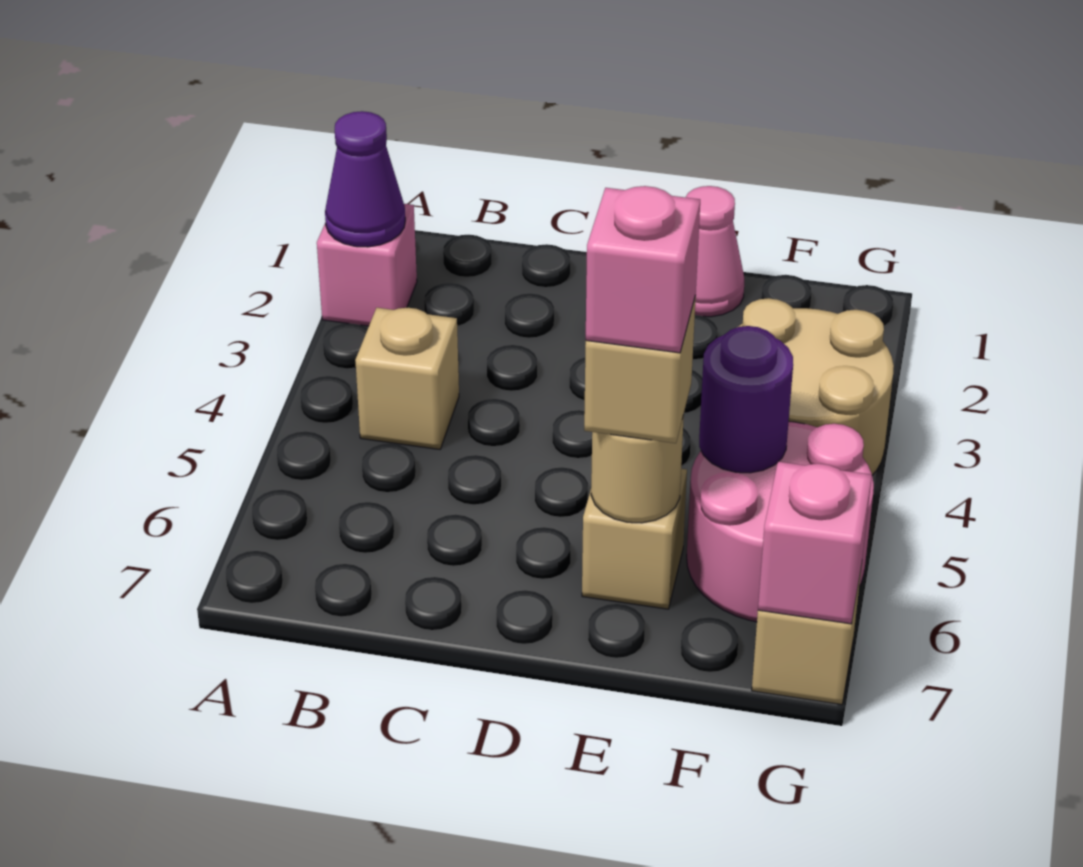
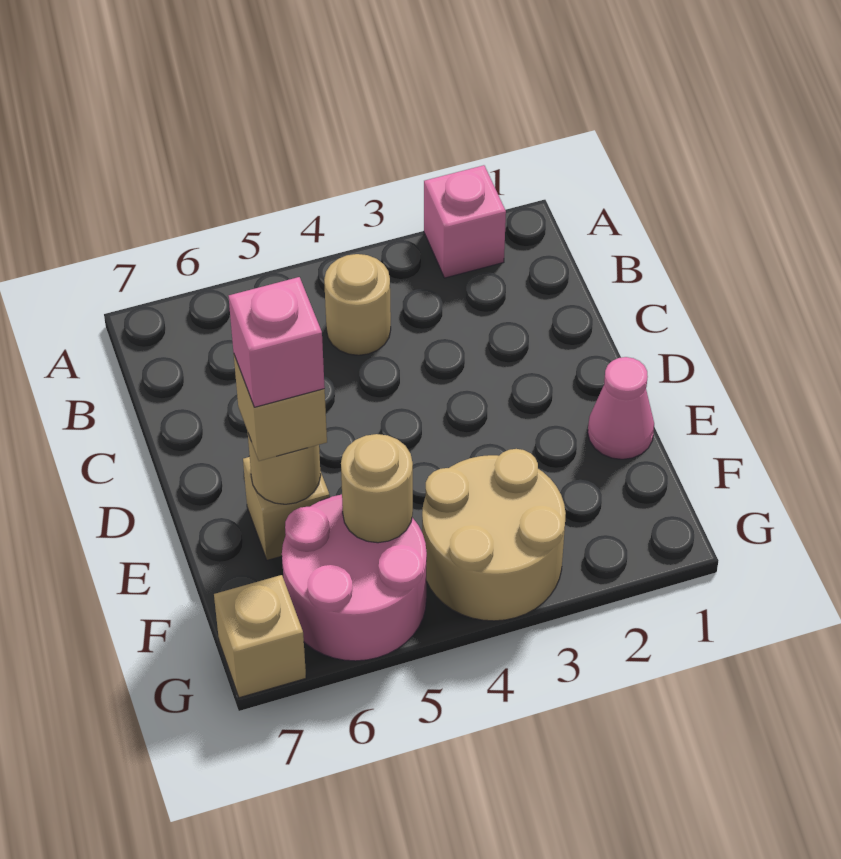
purple cone A2 level 2 -> none
tan brick B4 level 1 -> tan round brick B4 level 1
purple round brick F5 level 2 -> tan round brick F5 level 2
pink brick G7 level 2 -> none

